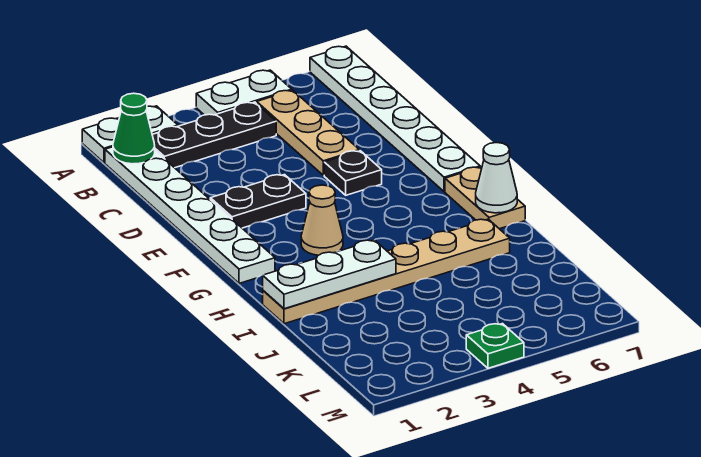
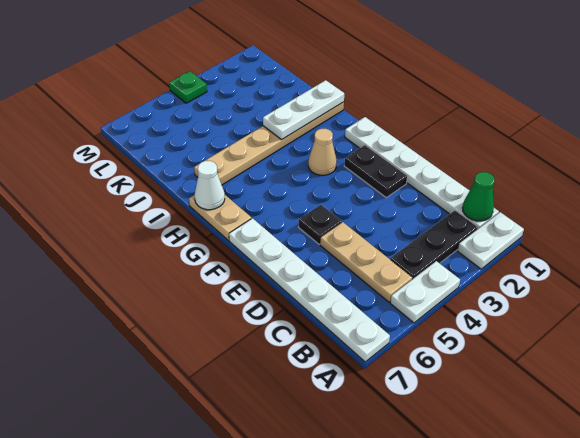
black plate E2:E3 level 1 -> black plate E2:F2 level 1

